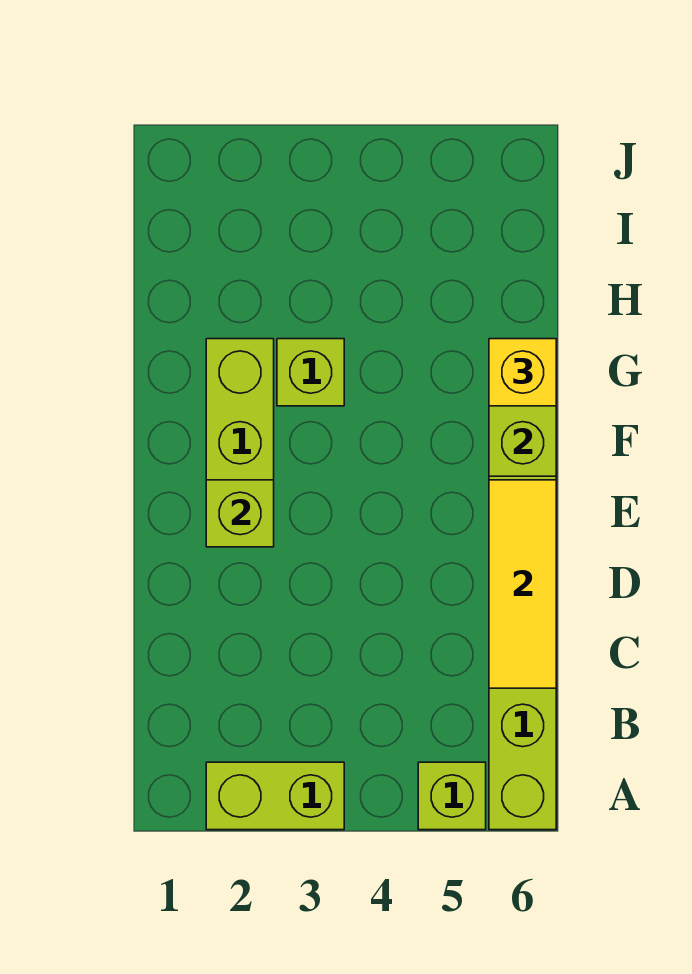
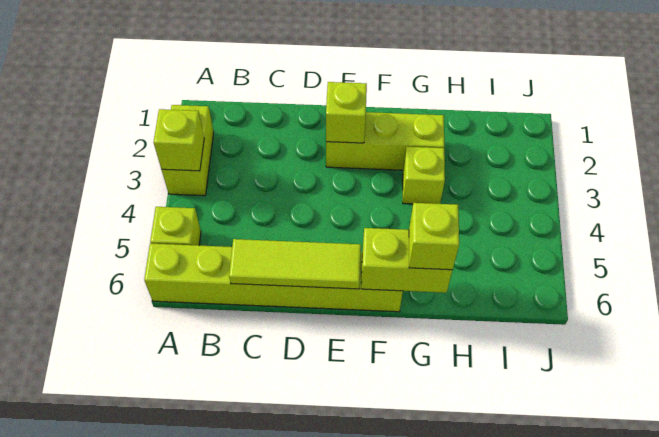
none -> lime brick A3 level 2
yellow tile C6:E6 level 2 -> lime tile C6:E6 level 2
yellow brick G6 level 3 -> lime brick G6 level 3

